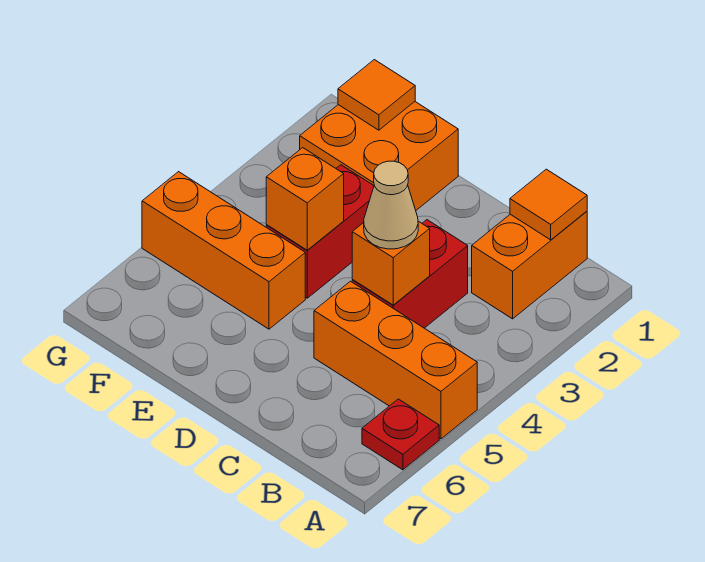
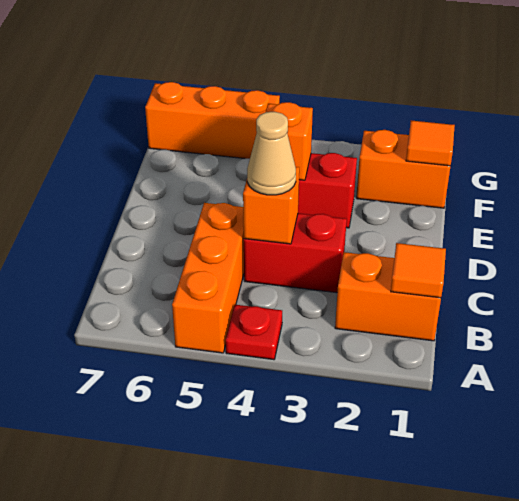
red plate A6 level 1 -> red plate A4 level 1
orange brick E1:F2 level 1 -> orange brick F1:F2 level 1
orange brick E5:G5 level 1 -> orange brick G5:G7 level 1

